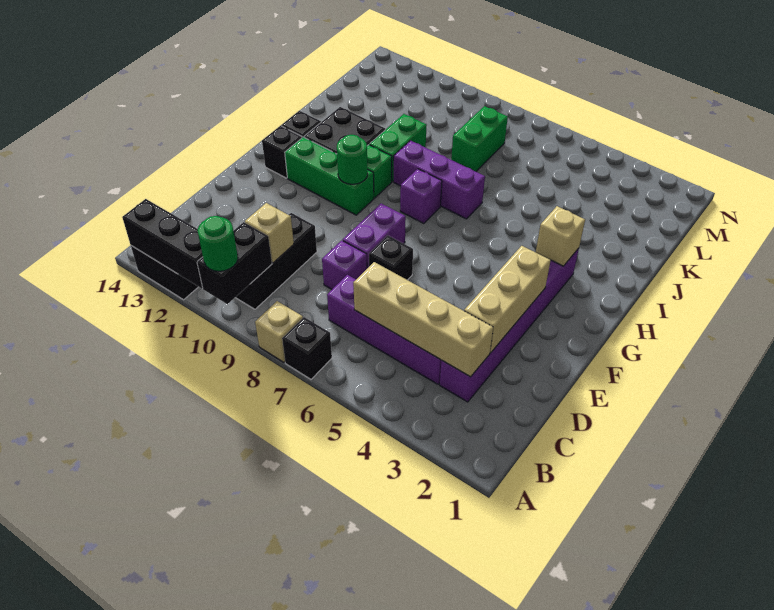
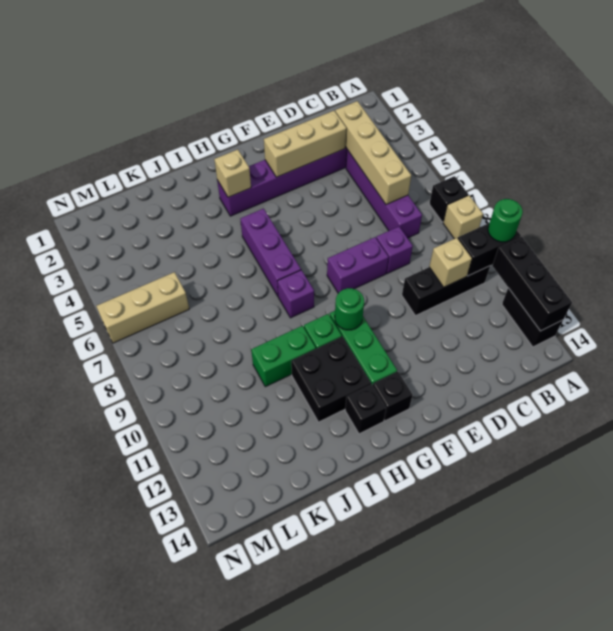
black brick E7 level 1 -> none
purple brick I7:I9 level 1 -> purple brick H5:H7 level 1
green brick K8:L8 level 1 -> none
none -> tan brick L6:N6 level 1

